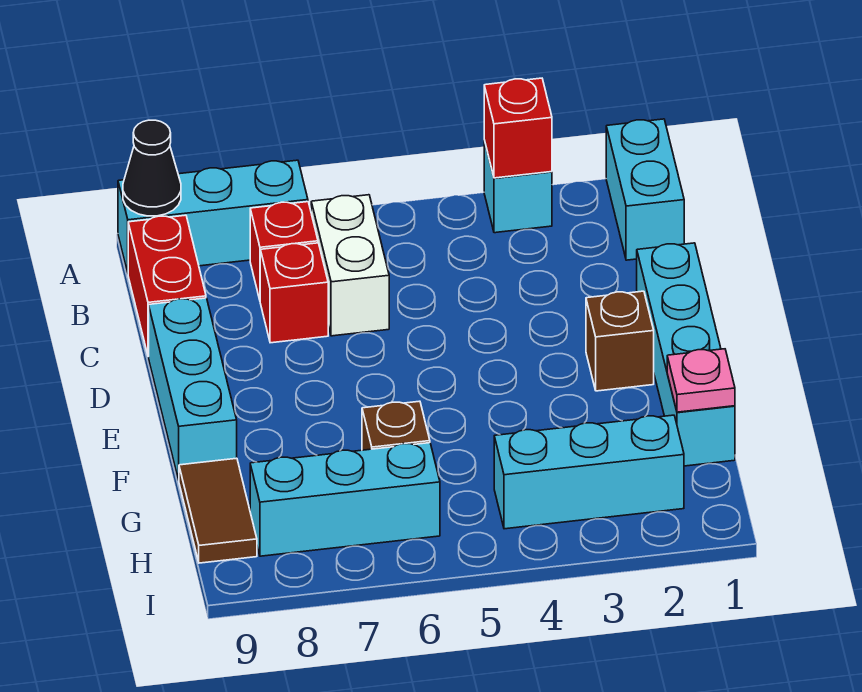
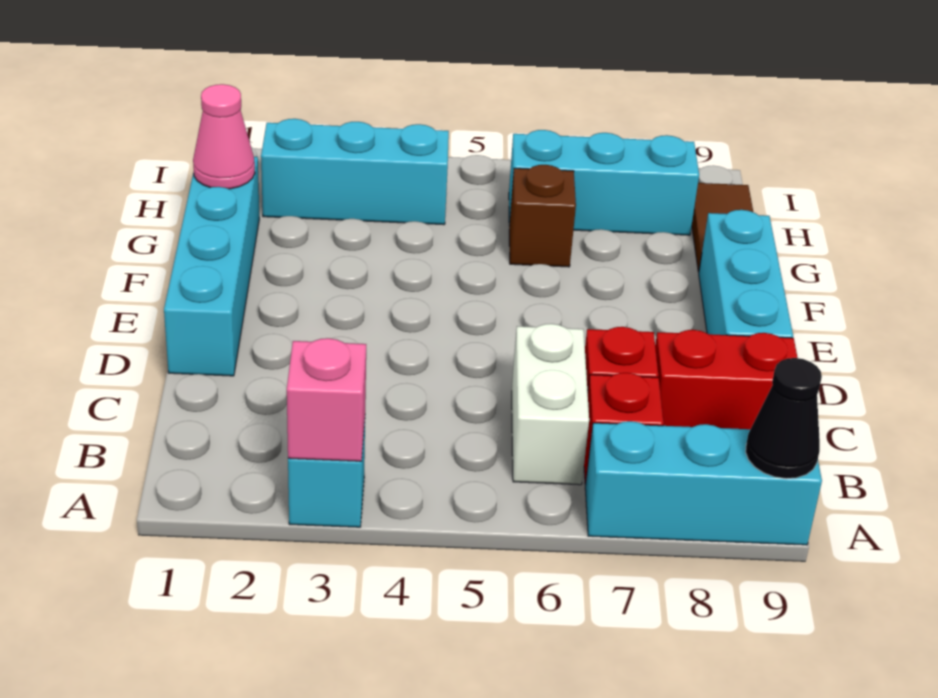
cyan brick A1:B1 level 1 -> none
red brick A3 level 2 -> pink brick A3 level 2
red brick B9:C9 level 1 -> red brick C8:C9 level 1
brown brick E2 level 1 -> none
pink plate G1 level 2 -> pink cone G1 level 2

